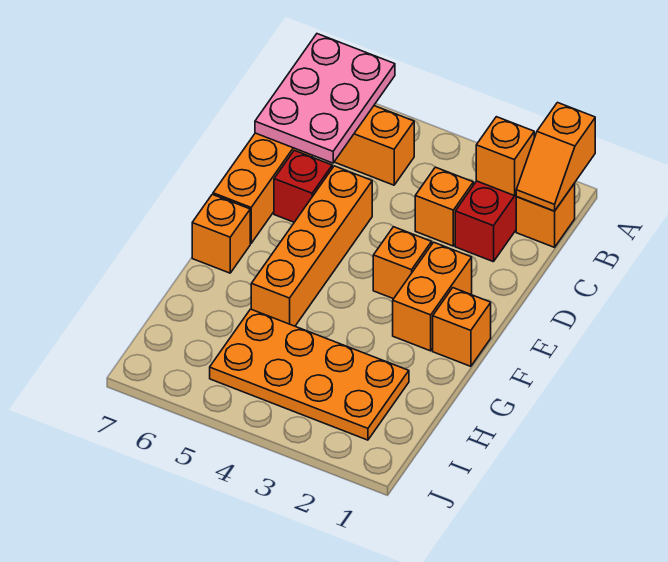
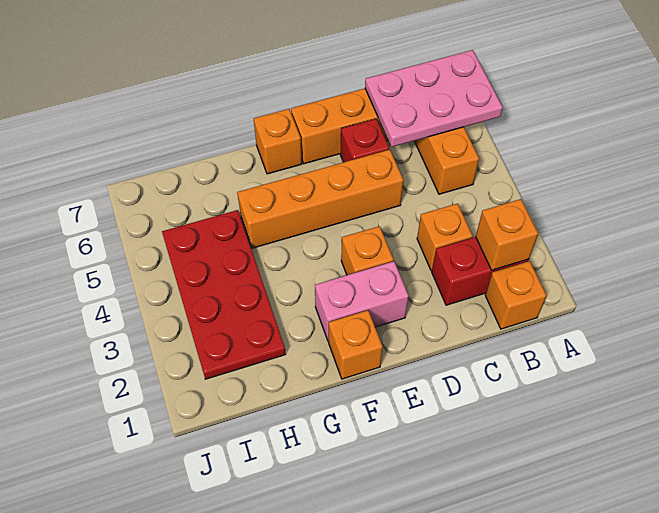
orange slope A1:B1 level 2 top A -> none
orange brick E2:F2 level 1 -> pink brick E2:F2 level 1
orange plate H2:I5 level 1 -> red plate H2:I5 level 1

